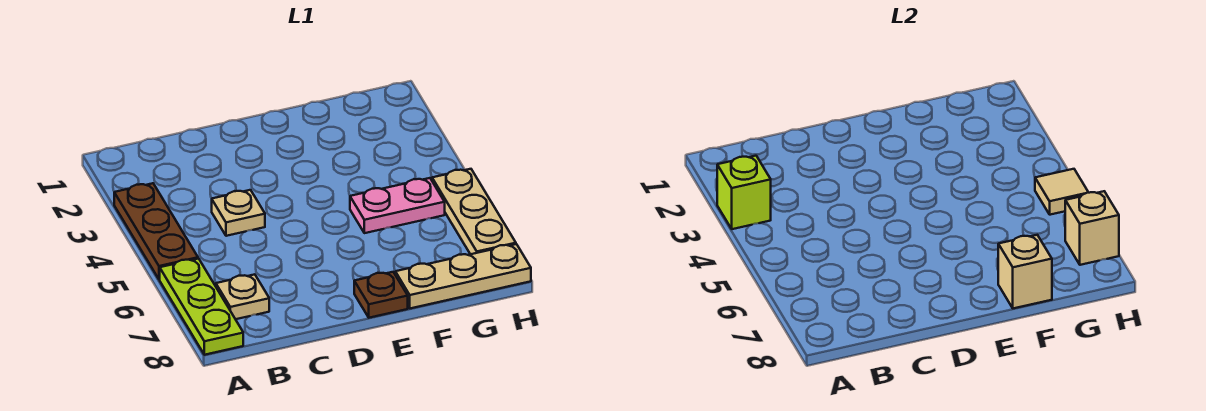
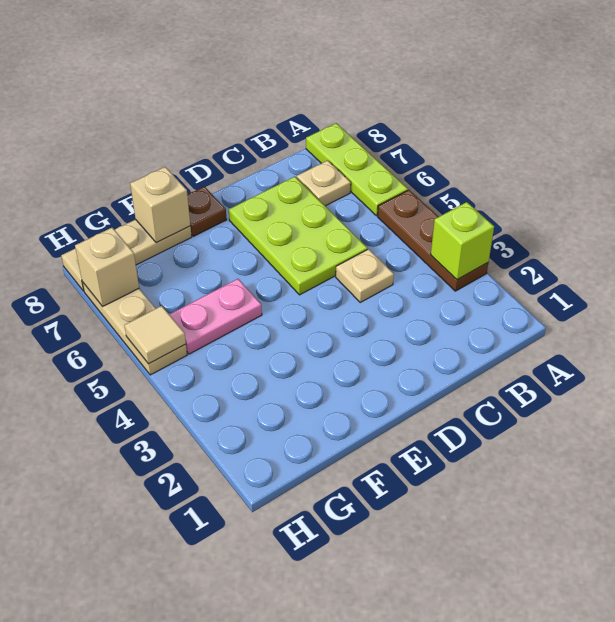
none -> lime plate C5:D7 level 1

